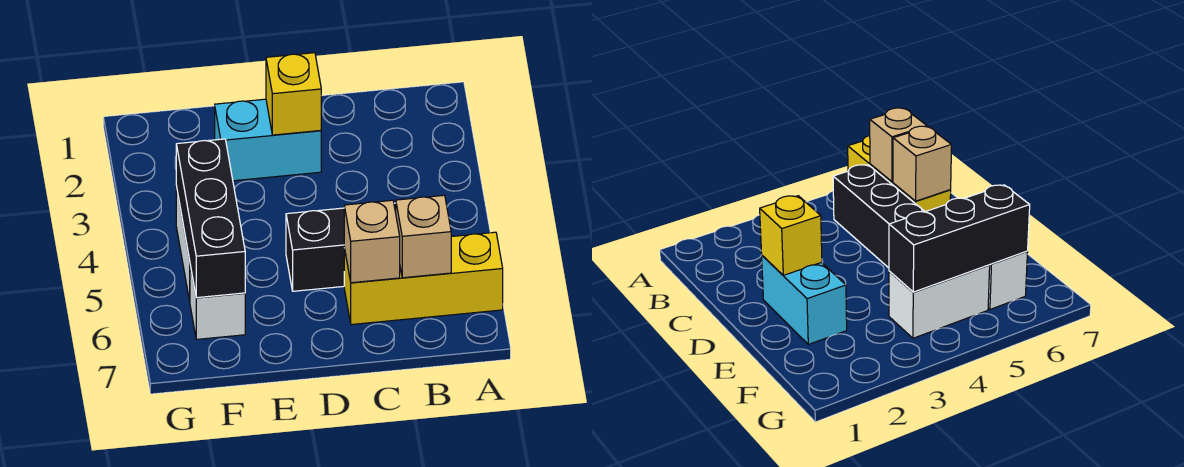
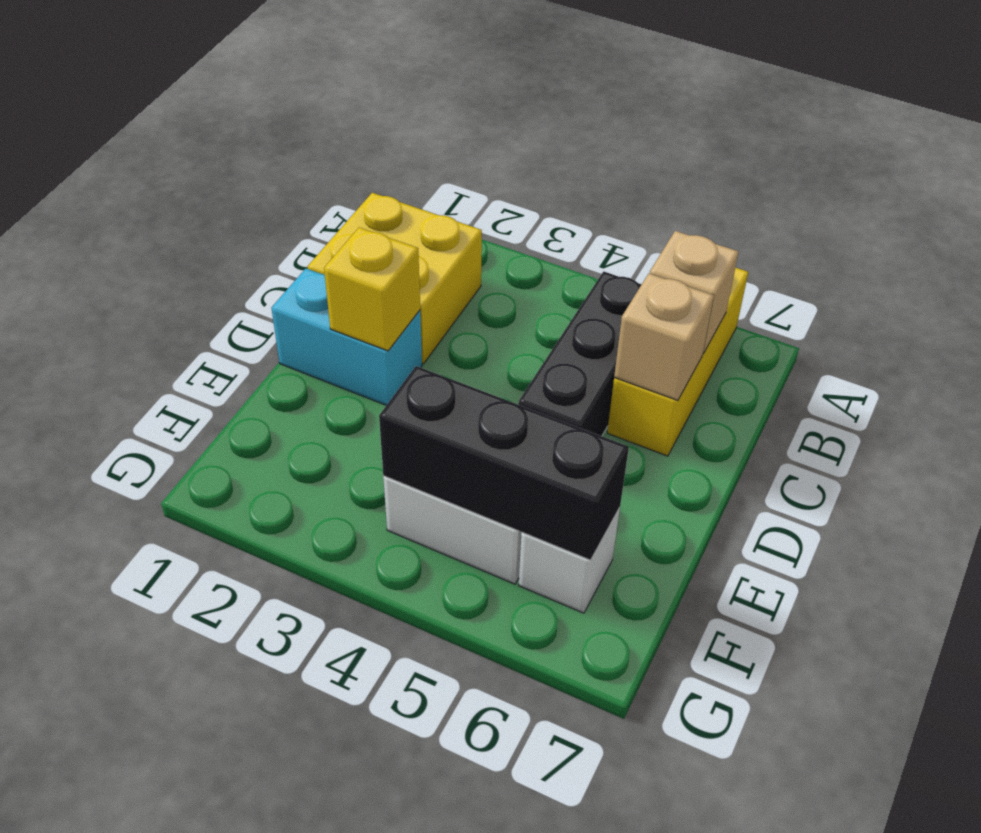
none -> yellow brick B1:C2 level 1
cyan brick D2:E2 level 1 -> cyan brick D1:D2 level 1

